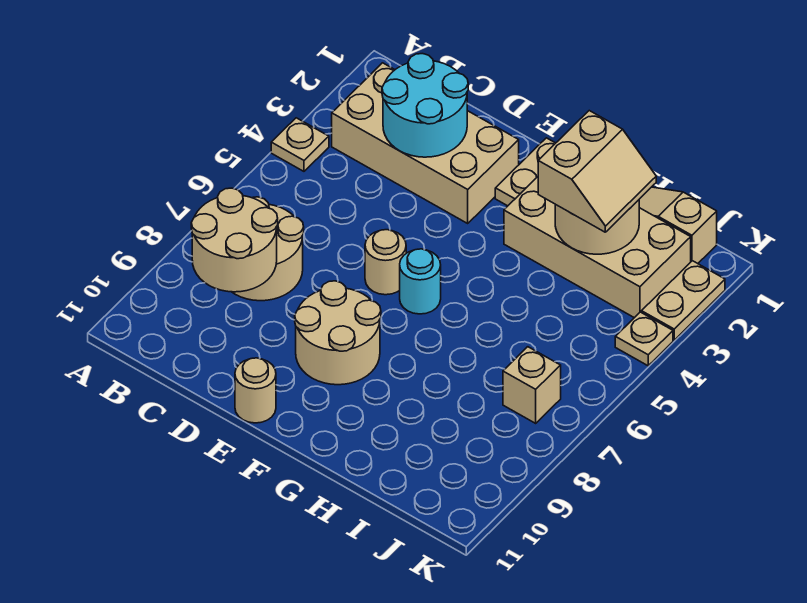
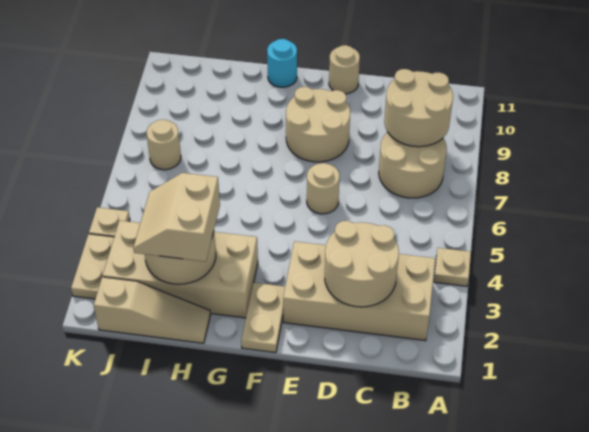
cyan round brick C2:D3 level 2 -> tan round brick C2:D3 level 2
cyan round brick F6 level 1 -> cyan round brick G11 level 1
tan brick J7 level 1 -> tan round brick J7 level 1

